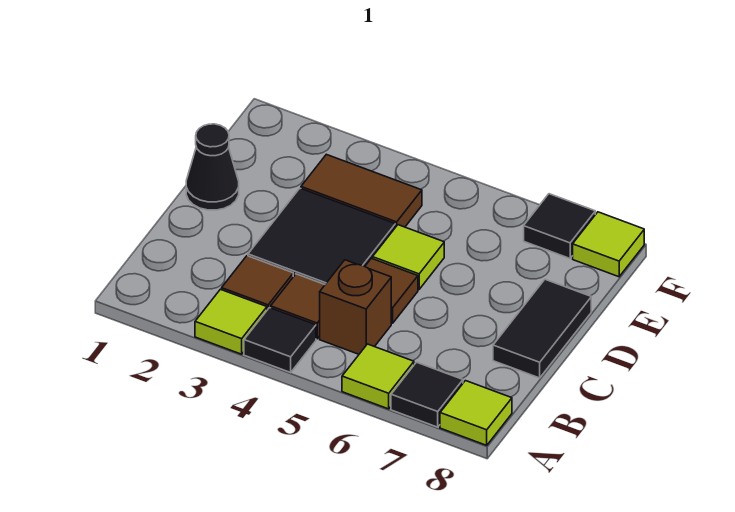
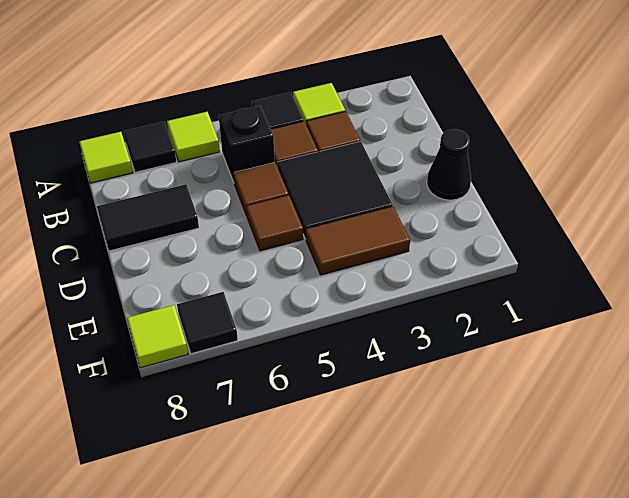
brown brick B5 level 1 -> black brick B5 level 1
black tile C8:D8 level 1 -> black tile C7:C8 level 1
lime tile D5 level 1 -> brown tile D5 level 1

